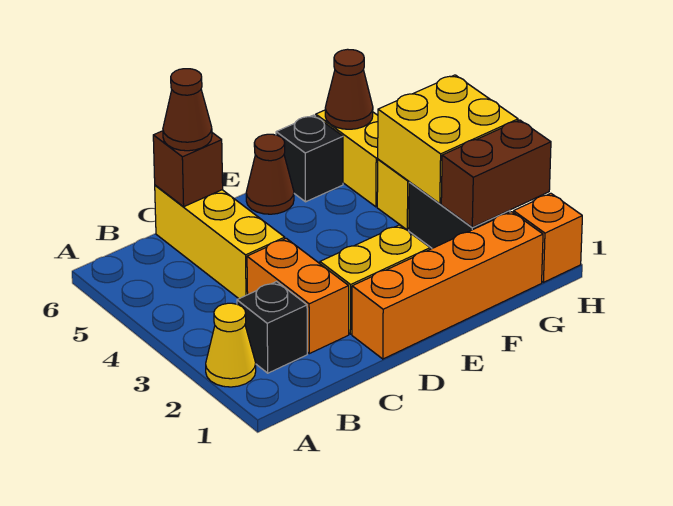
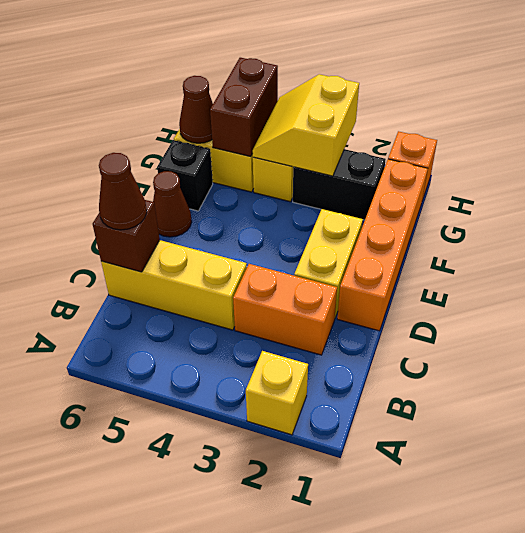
yellow cone A2 level 1 -> yellow brick A2 level 1
black brick B2 level 1 -> none
brown brick G2:H2 level 2 -> brown brick G5:H5 level 2
yellow brick G3:H4 level 2 -> yellow slope G3:H4 level 2 top 3

